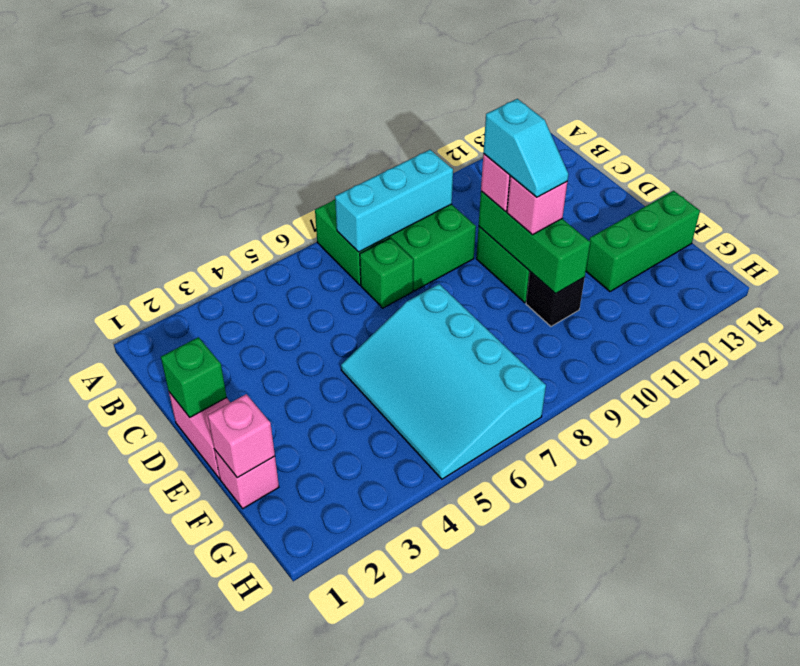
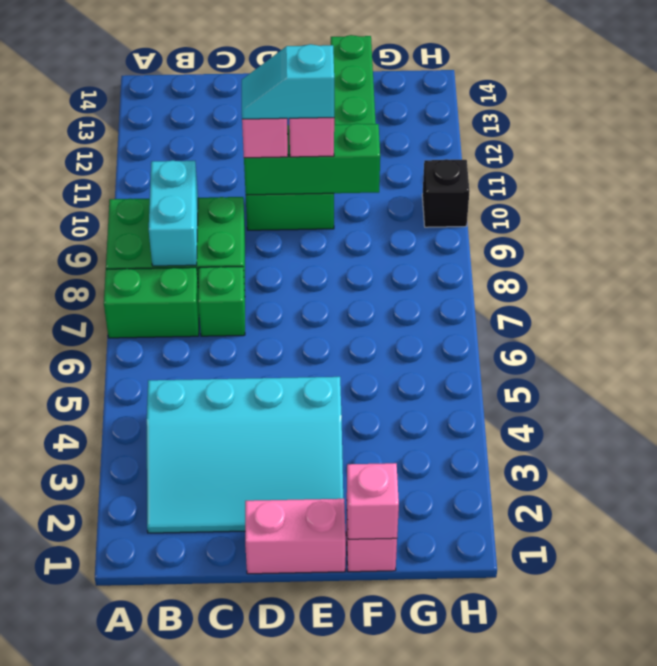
cyan brick B7:B9 level 2 -> cyan brick B8:B9 level 2
green brick D1 level 2 -> none
cyan slope D10:E10 level 4 top D -> cyan slope D10:E10 level 4 top E
cyan slope E5:H7 level 1 top 7 -> cyan slope B2:E4 level 1 top 4
black brick F10 level 1 -> black brick H10 level 1

